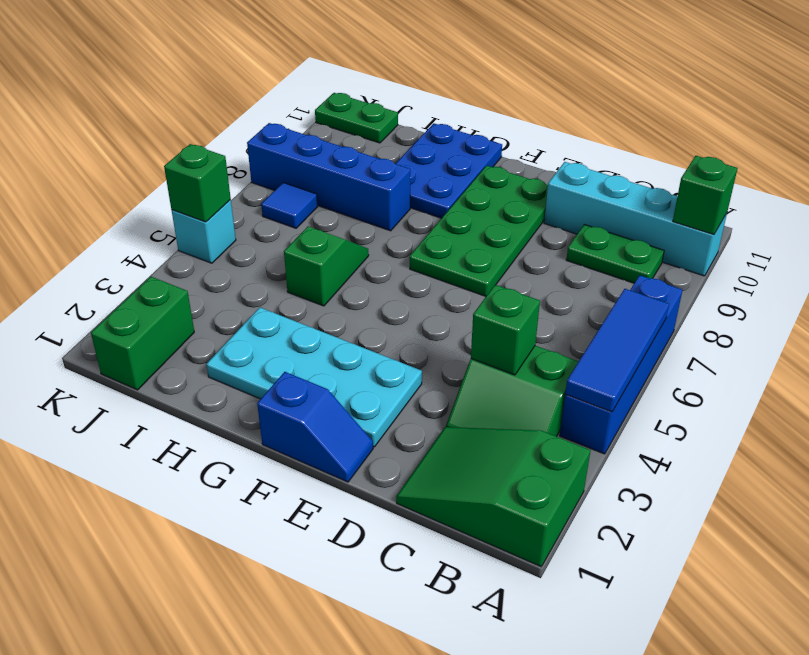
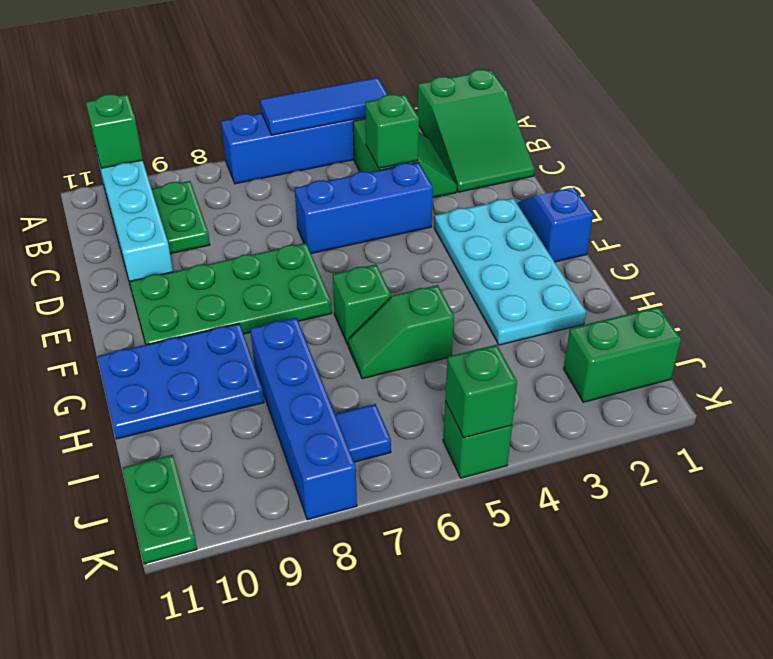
none -> blue brick D4:D6 level 1
none -> green brick G6 level 1
cyan brick K5 level 1 -> green brick K5 level 1

